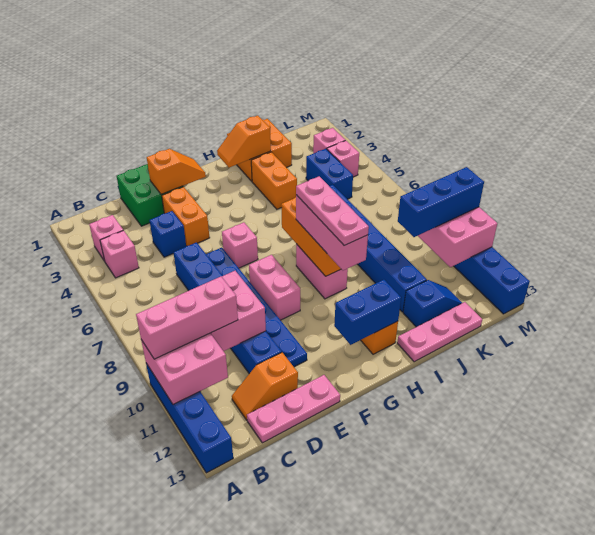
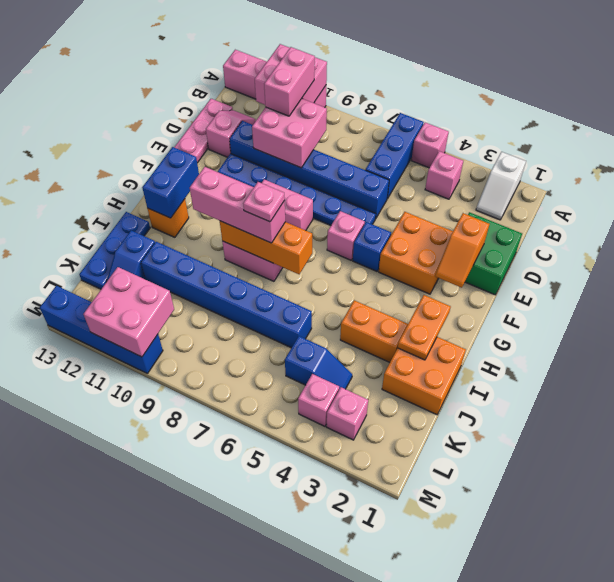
none -> white slope A2:B2 level 1 top A
blue brick A10:A13 level 1 -> pink brick A10:A13 level 1
pink brick A10:C10 level 3 -> pink brick B10:C10 level 3
pink brick B3 level 1 -> pink brick A5 level 1
orange slope C12:D12 level 1 top D -> pink slope C12:D12 level 1 top D
blue brick D4 level 1 -> blue brick F5 level 1
orange brick E3:E4 level 1 -> orange brick E3:F4 level 1
orange slope H2:I2 level 2 top I -> orange plate H2:I2 level 2
pink plate H8:H10 level 4 -> pink plate H8 level 4
pink plate I13:K13 level 1 -> blue plate I13:K13 level 1
blue brick K4:K5 level 1 -> blue slope K4:K5 level 1 top 5
blue brick K10:M10 level 3 -> blue brick A6:C6 level 1

